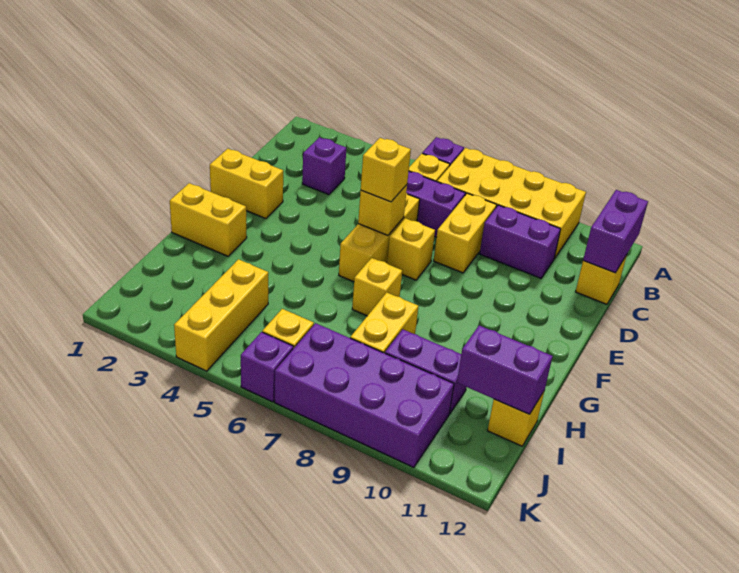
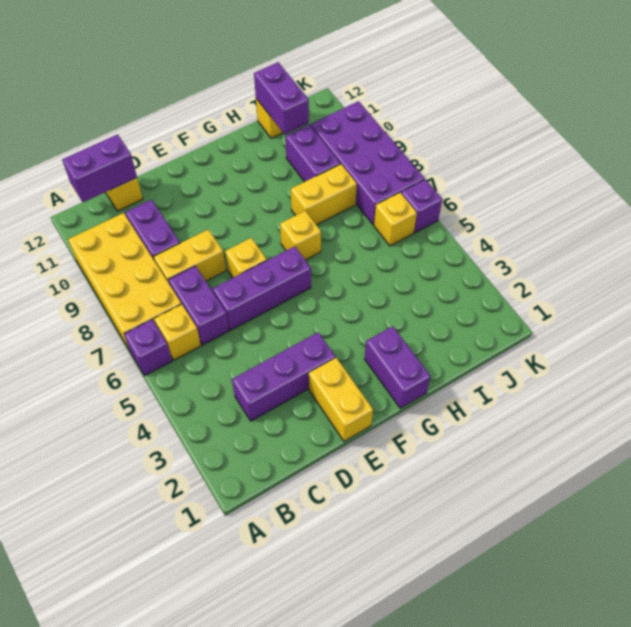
purple brick C3 level 1 -> purple brick C3:E3 level 1
yellow brick D6:F6 level 1 -> purple brick D6:F6 level 1
yellow brick E6 level 2 -> none
yellow brick E6 level 3 -> none
yellow brick G1:G2 level 1 -> purple brick G1:G2 level 1
yellow brick I4:K4 level 1 -> none

